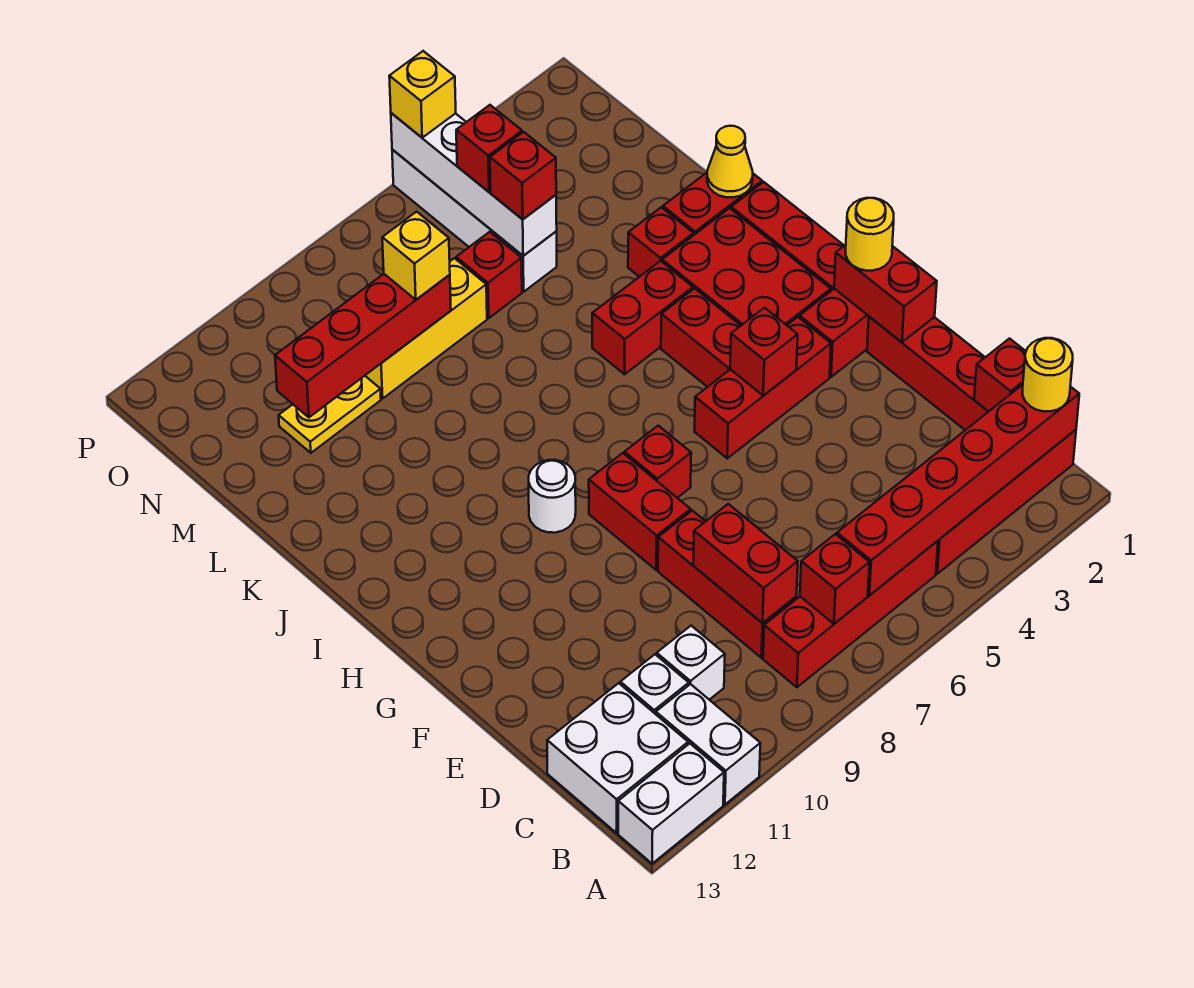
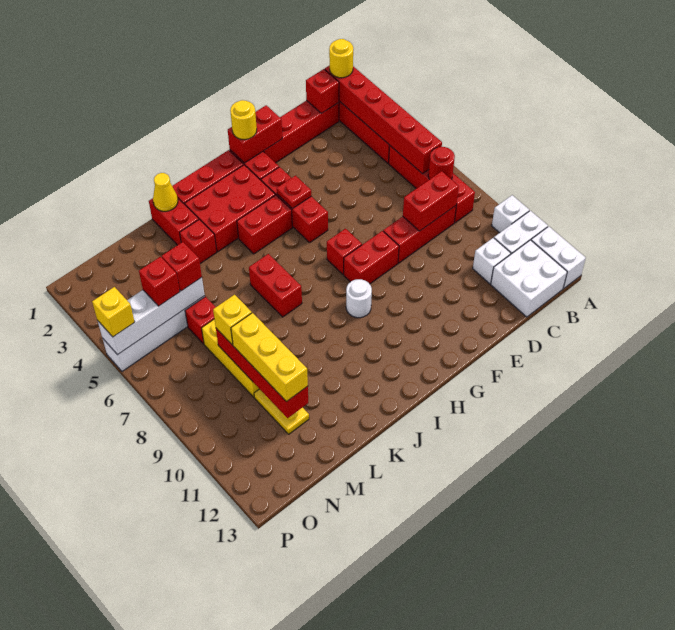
red brick B7 level 2 -> red round brick B7 level 2
white brick C10 level 1 -> white brick A10 level 1
red brick G4 level 2 -> red plate G4 level 2
red brick J4:J5 level 1 -> red brick J6:J7 level 1
none -> yellow brick M9:M11 level 3

